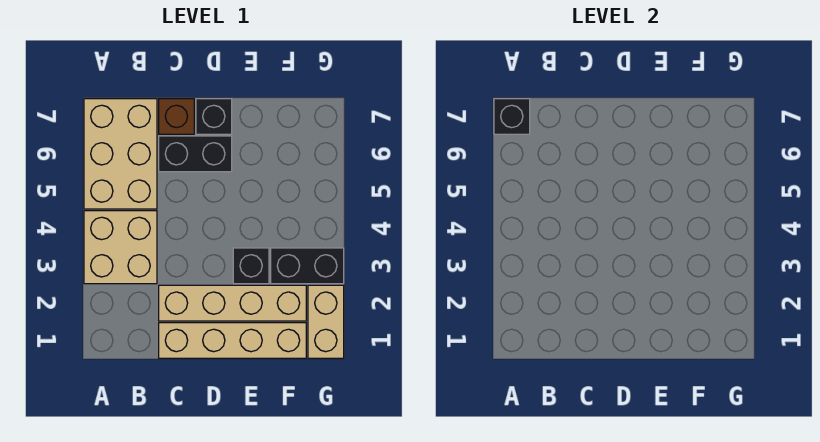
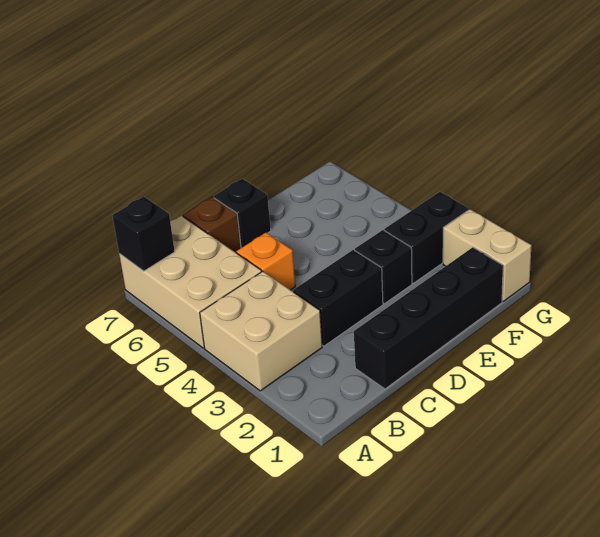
tan brick C1:F1 level 1 -> black brick C1:F1 level 1
tan brick C2:F2 level 1 -> none
none -> orange brick C5 level 1
black brick C6:D6 level 1 -> black brick C3:D3 level 1

